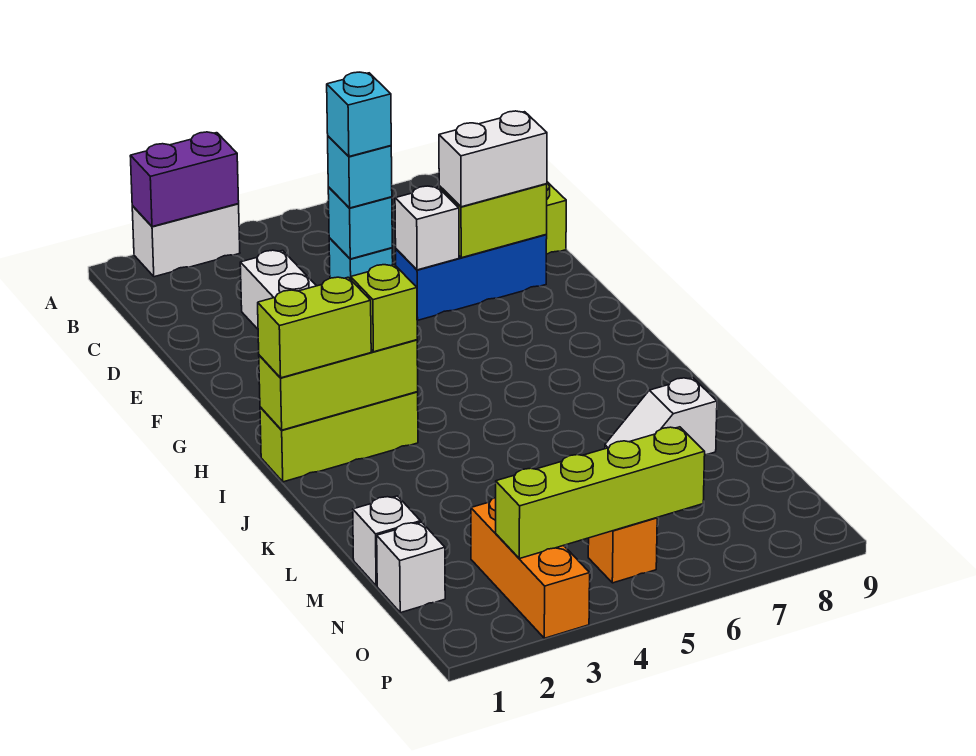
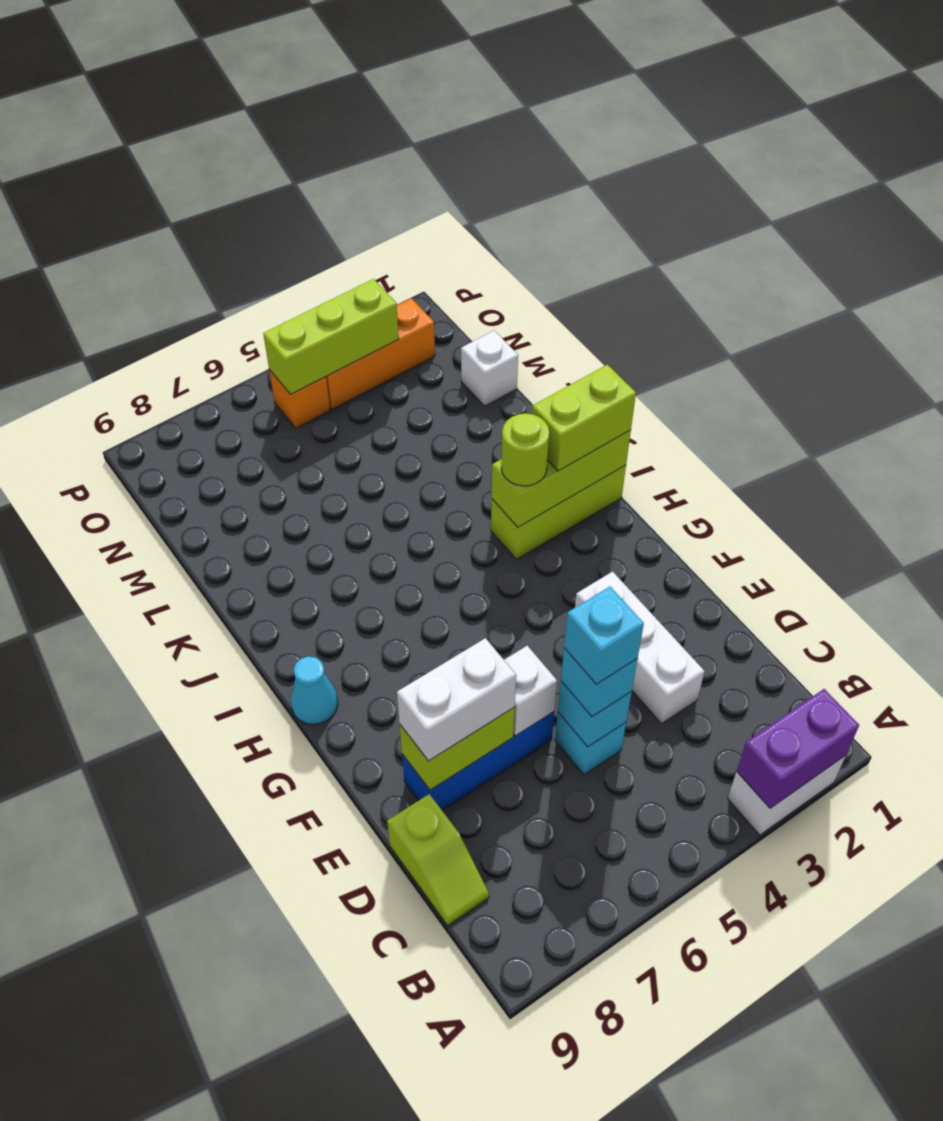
none -> cyan cone H9 level 1
lime brick I3 level 3 -> lime round brick I3 level 3
white slope L7:L8 level 1 top 8 -> none
white brick N1 level 1 -> none
orange brick N3:P3 level 1 -> orange brick O2:O4 level 1
lime brick O3:O6 level 2 -> lime brick O3:O5 level 2

